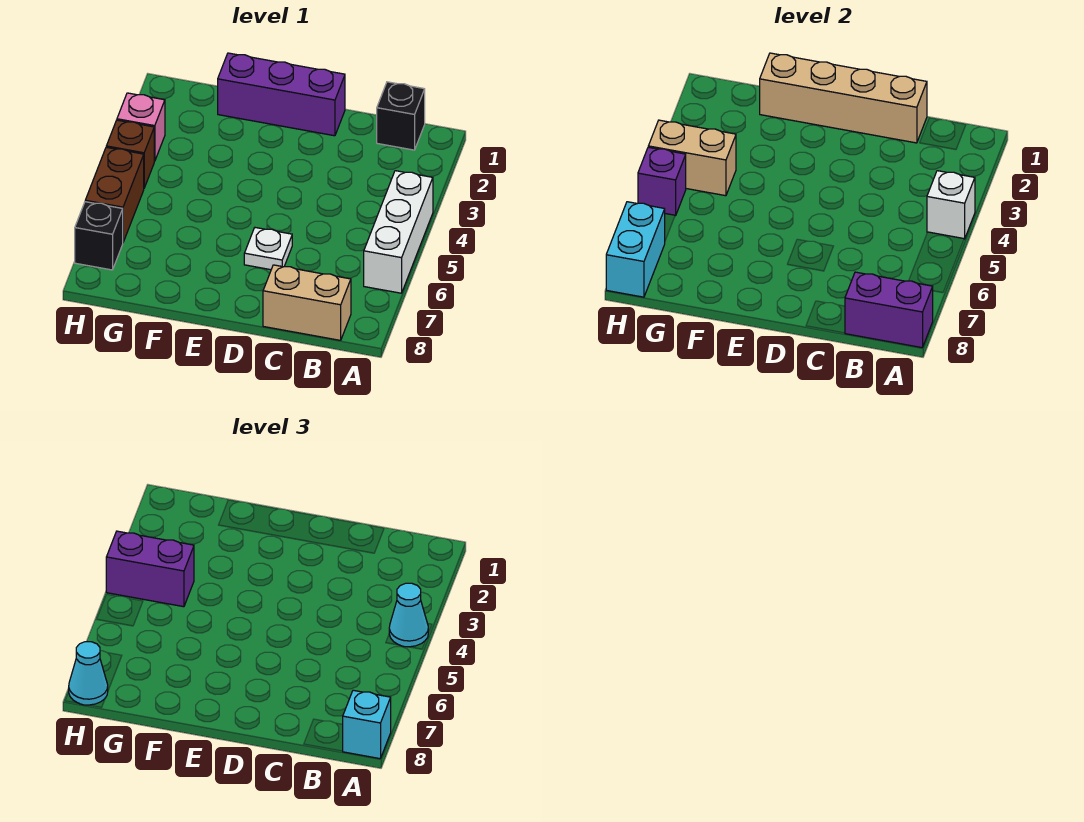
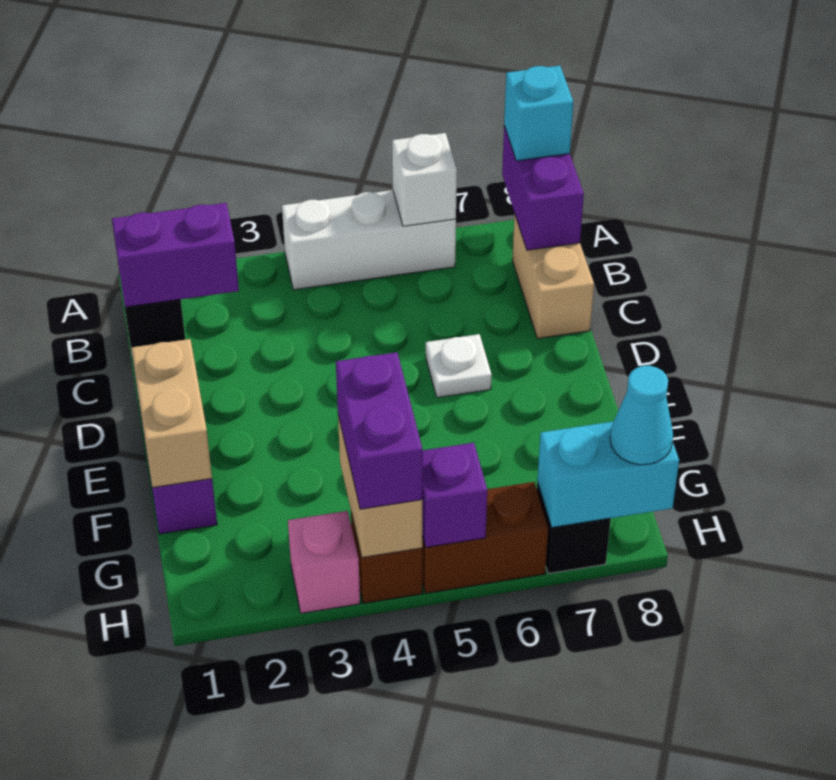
white brick A4 level 2 -> white brick A6 level 2
cyan cone A4 level 3 -> none
none -> purple brick B1:B2 level 2
tan brick C1:F1 level 2 -> tan brick E1:F1 level 2

